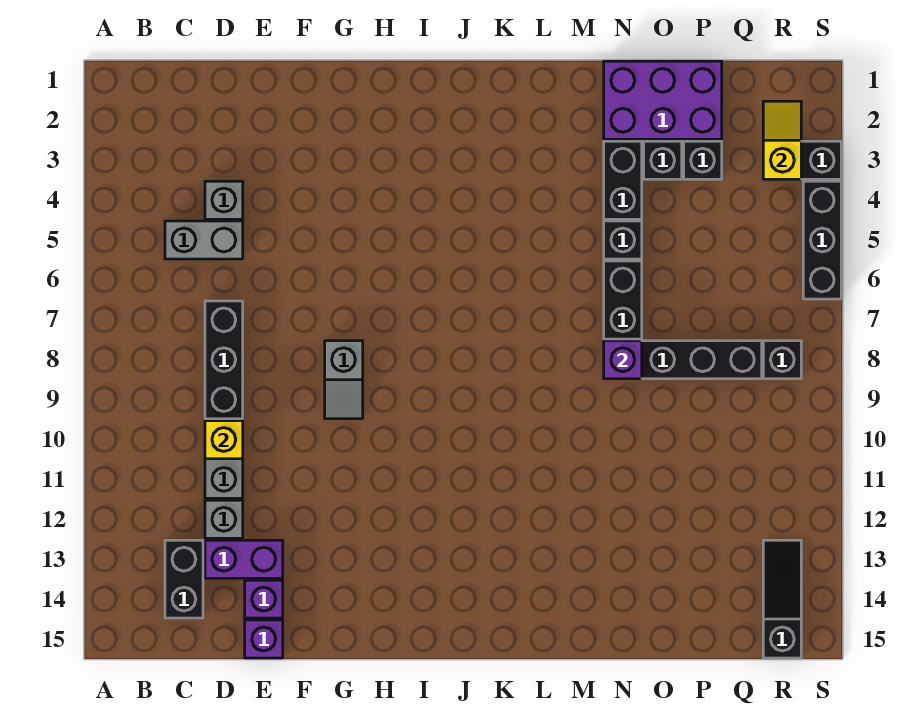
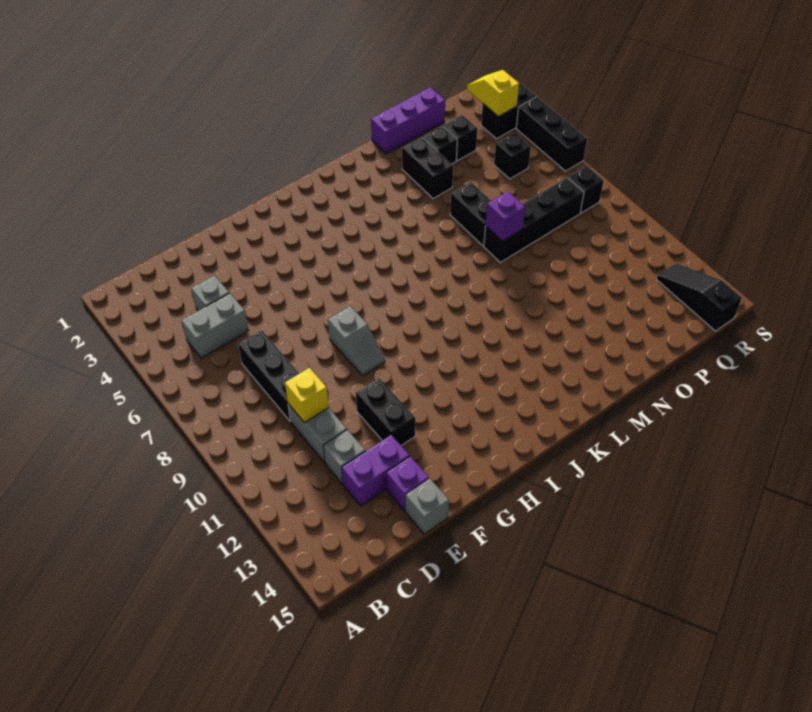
black brick C13:C14 level 1 -> black brick F11:F12 level 1
purple brick E15 level 1 -> grey brick E15 level 1
purple brick N1:P2 level 1 -> purple brick N1:P1 level 1
black brick N5 level 1 -> black brick Q5 level 1

